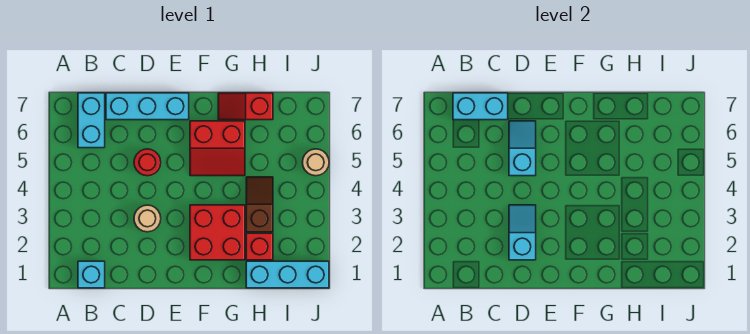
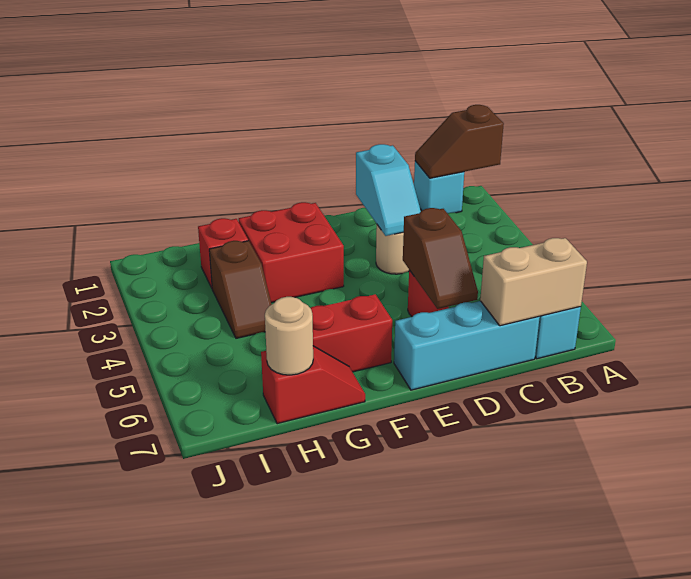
none -> brown slope A1:B1 level 2 top A
cyan brick B7:C7 level 2 -> tan brick B7:C7 level 2
cyan slope D5:D6 level 2 top 5 -> brown slope D5:D6 level 2 top 5
cyan brick H1:J1 level 1 -> none
tan round brick J5 level 1 -> tan round brick H7 level 2

